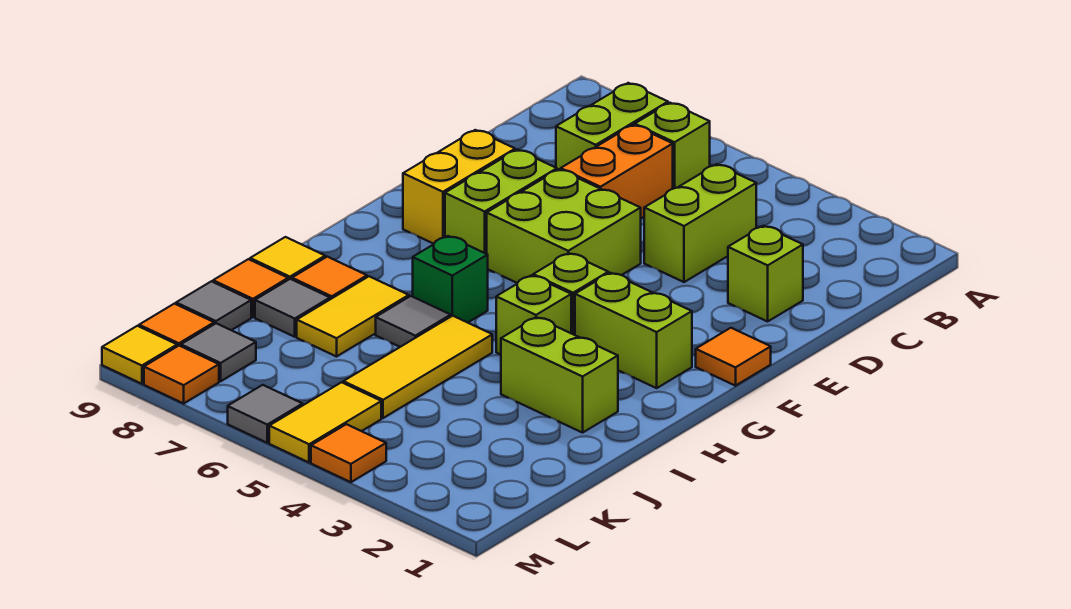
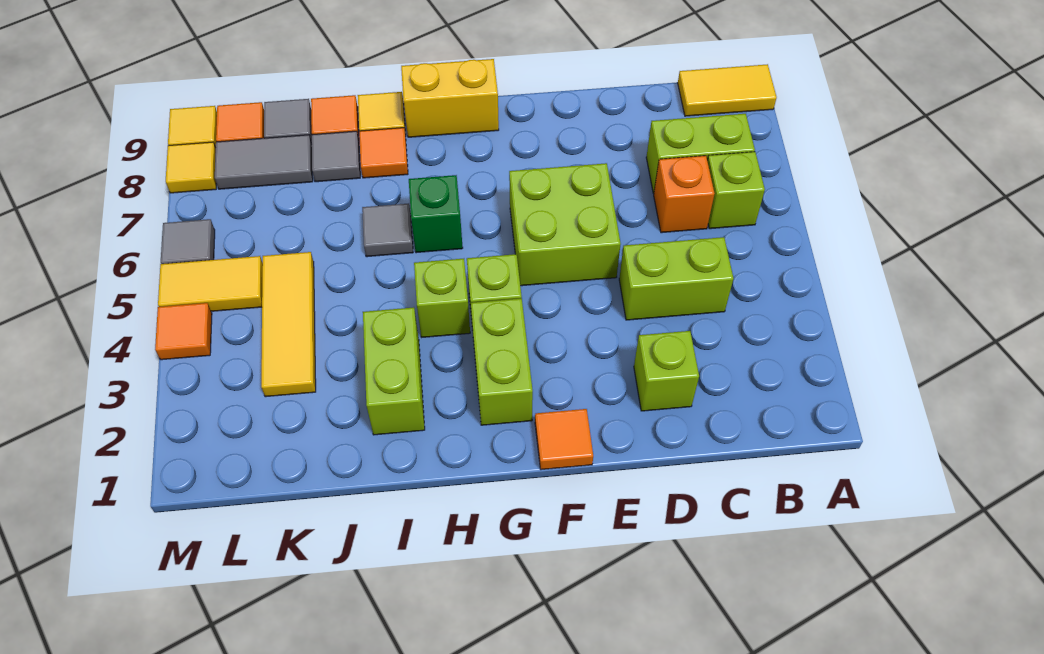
orange brick C6:D6 level 1 -> orange brick C6 level 1
lime brick E7:F7 level 1 -> none
yellow brick E8:F8 level 1 -> yellow brick G9:H9 level 1
yellow tile I5:K5 level 1 -> yellow tile K3:K5 level 1
yellow tile I7:J7 level 1 -> yellow tile A9:B9 level 1
grey tile L8 level 1 -> grey tile K8:L8 level 1
orange tile M8 level 1 -> yellow tile M8 level 1

